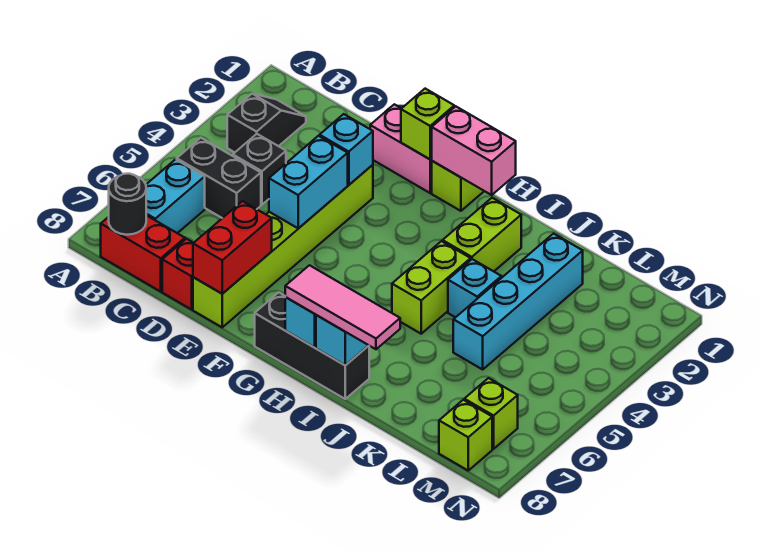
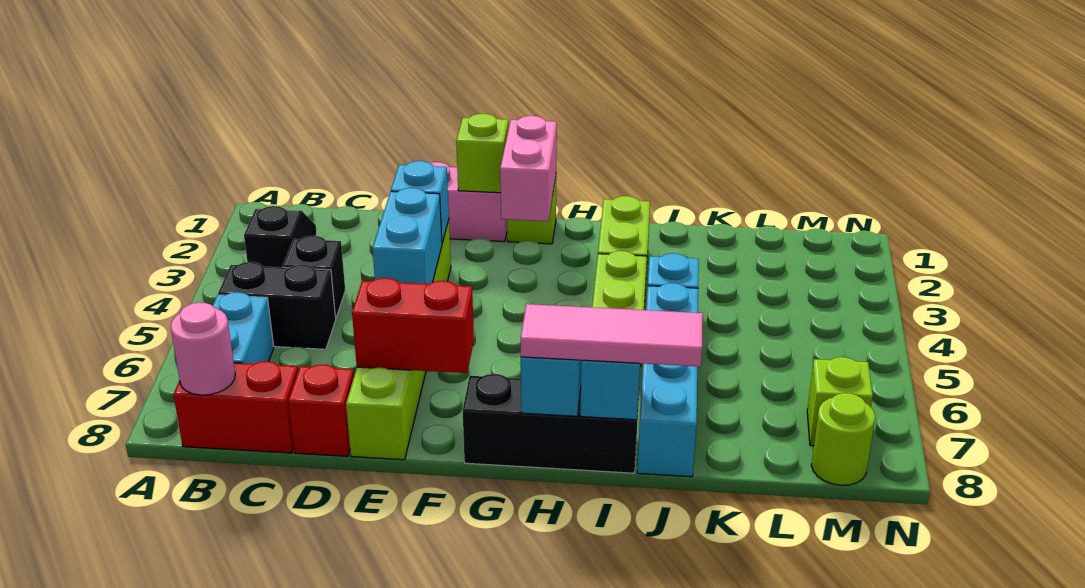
black round brick B8 level 2 -> pink round brick B8 level 2
red brick E7:E8 level 2 -> red brick E7:F7 level 2
pink brick G1:H1 level 2 -> pink brick G1:G2 level 2
cyan brick K2:K5 level 1 -> cyan brick J5:J8 level 1
lime brick M8 level 1 -> lime round brick M8 level 1

